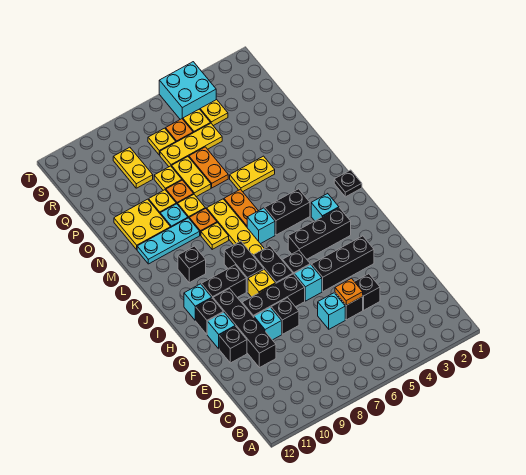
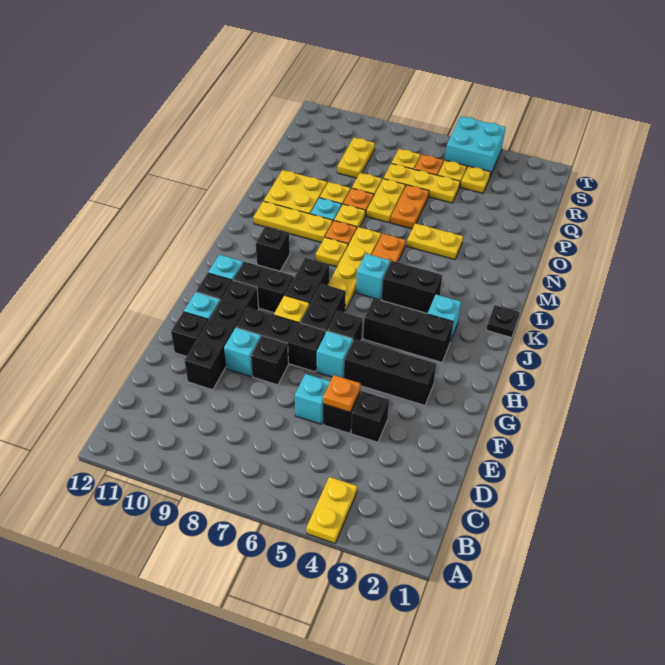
none -> yellow plate A4:B4 level 1
cyan plate M9:M11 level 1 -> yellow plate M9:M11 level 1

